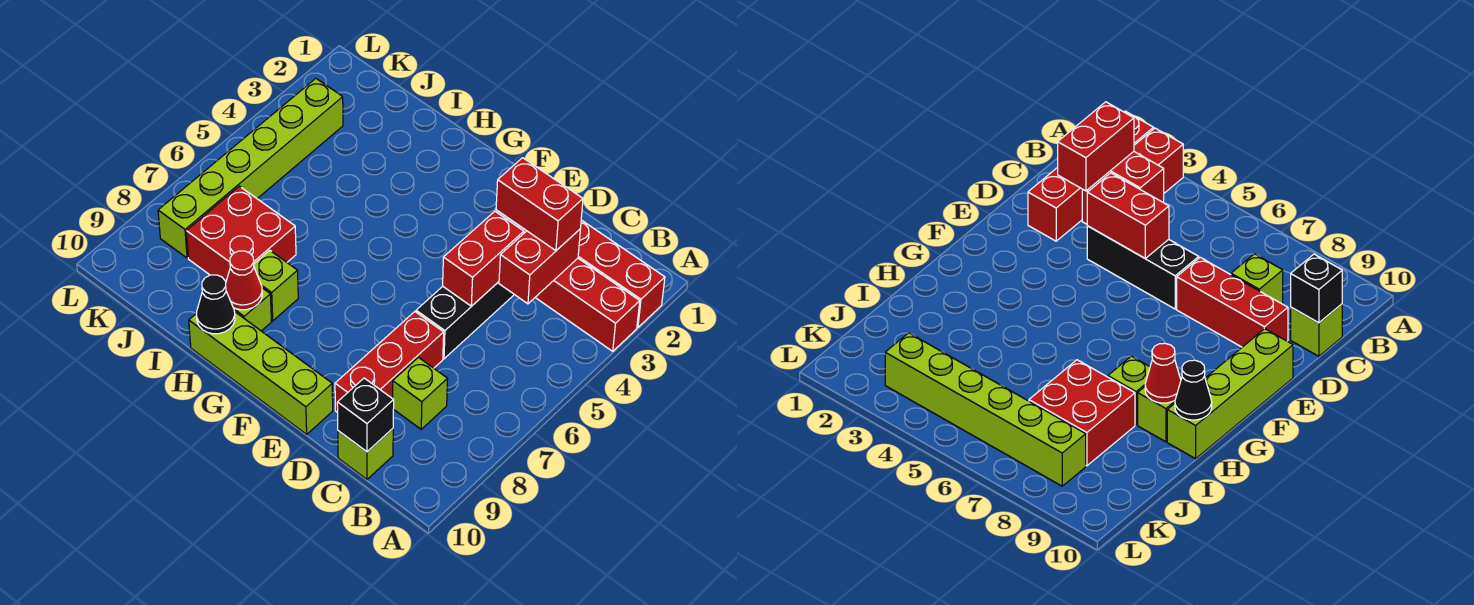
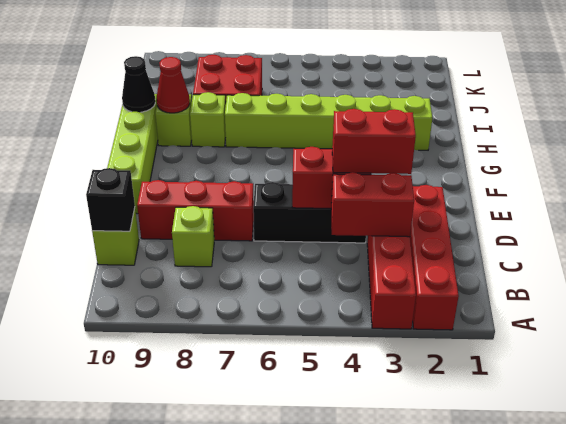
red brick C3:D3 level 3 -> red brick D3:D4 level 3
lime brick K3:K8 level 1 -> lime brick H2:H7 level 1

